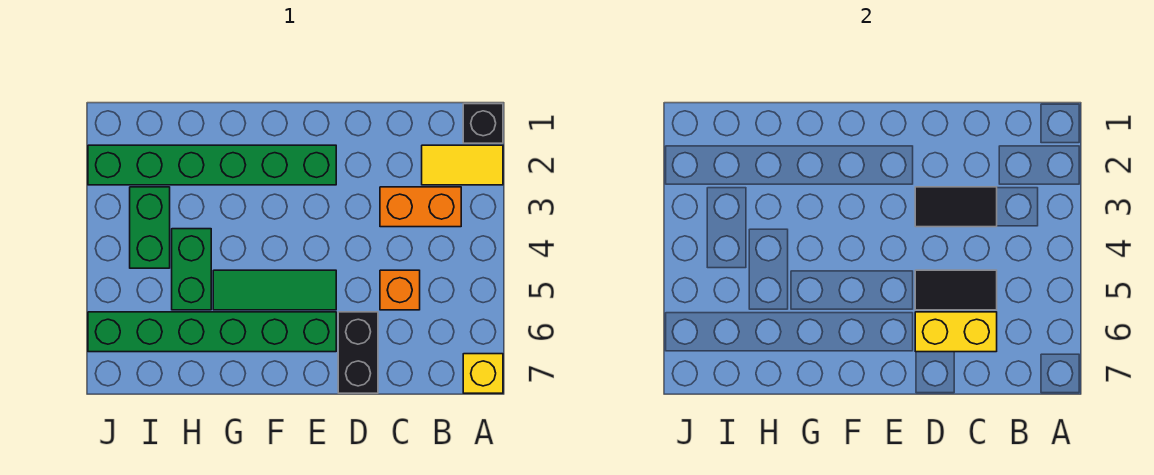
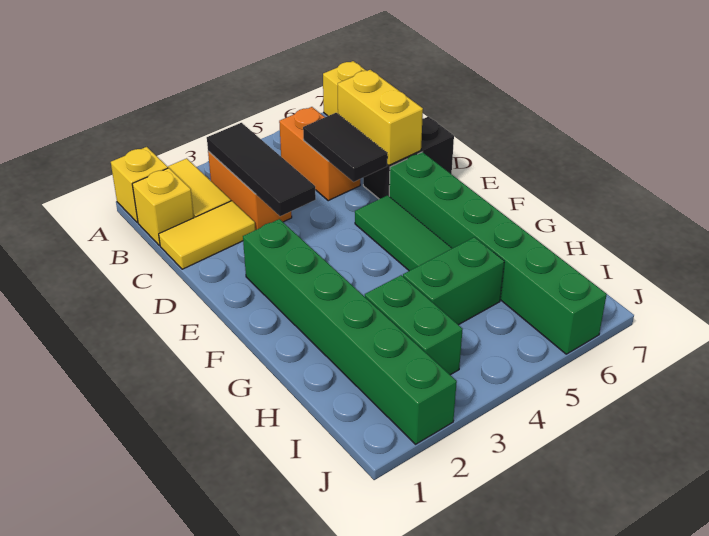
black brick A1 level 1 -> yellow brick A1 level 1
none -> yellow brick B1 level 1
none -> yellow tile C1:C2 level 1
black tile C3:D3 level 2 -> black tile B3:D3 level 2
orange brick C5 level 1 -> orange brick B5:C5 level 1
green brick I3:I4 level 1 -> green brick H3:I3 level 1

